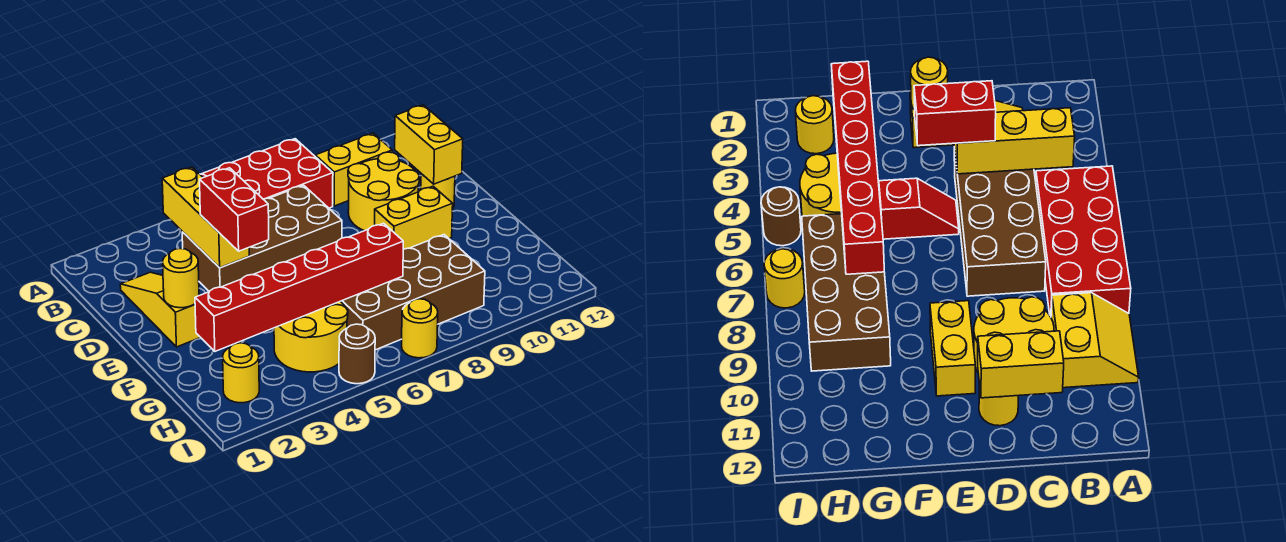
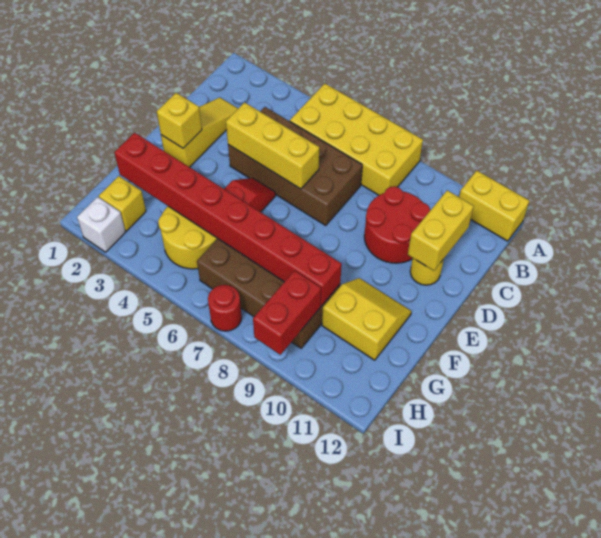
red brick A5:B8 level 1 -> yellow brick A5:B8 level 1
yellow slope A9:B10 level 1 top B -> yellow slope F10:G11 level 1 top G
yellow brick B4:D4 level 2 -> yellow brick D4:D6 level 2
yellow round brick C9:D10 level 1 -> red round brick C9:D10 level 1
red brick D4:E4 level 3 -> red brick H9:I9 level 2
yellow round brick E2 level 2 -> yellow brick E2 level 2
yellow brick E9:E10 level 1 -> yellow brick A11:A12 level 1
red brick G2:G7 level 2 -> red brick G2:G9 level 2
yellow round brick H2 level 1 -> yellow brick H2 level 1
none -> white brick I2 level 1
brown round brick I5 level 1 -> none
yellow round brick I7 level 1 -> red round brick I7 level 1

